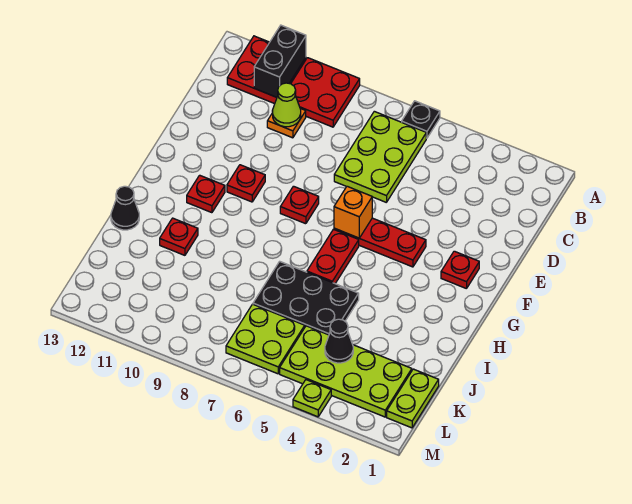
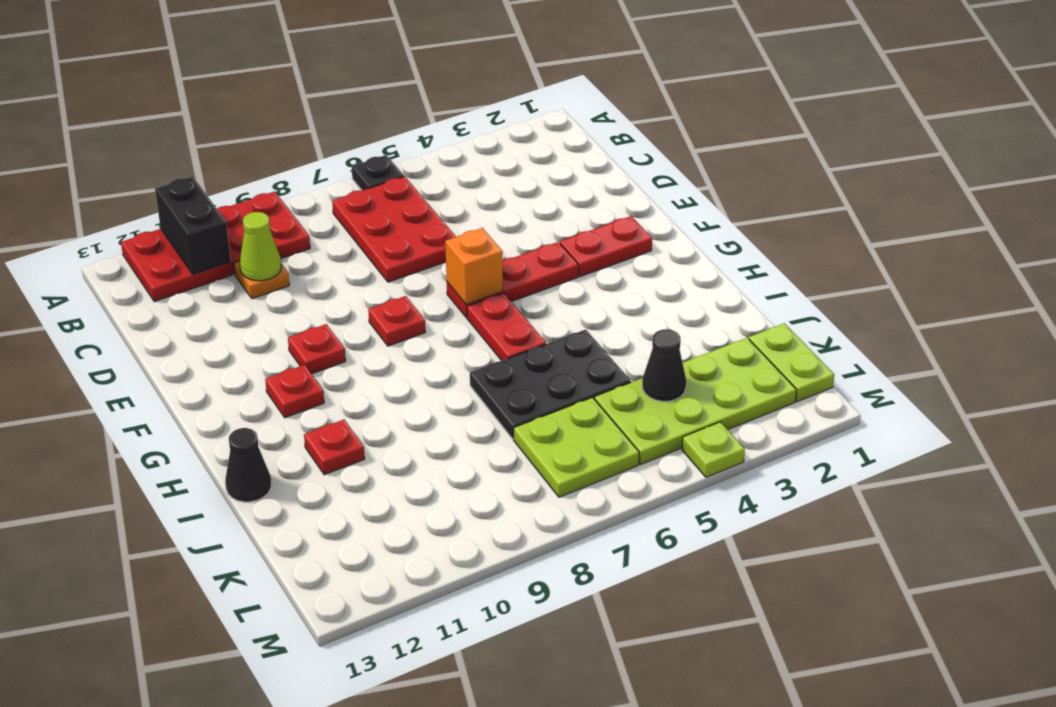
lime plate B6:D7 level 1 -> red plate B6:D7 level 1
red plate F2 level 1 -> red plate F2:F3 level 1

